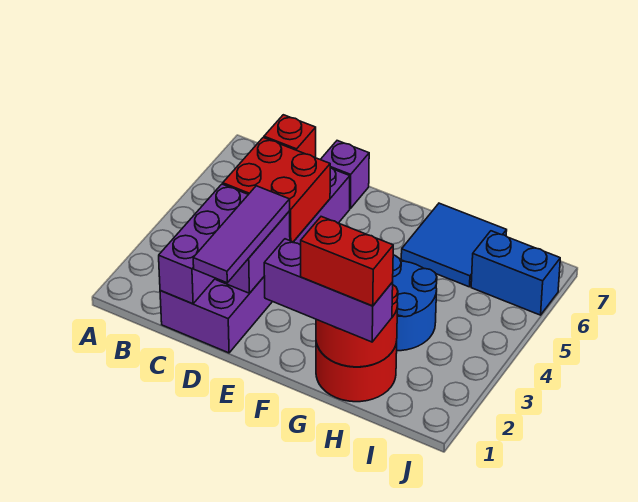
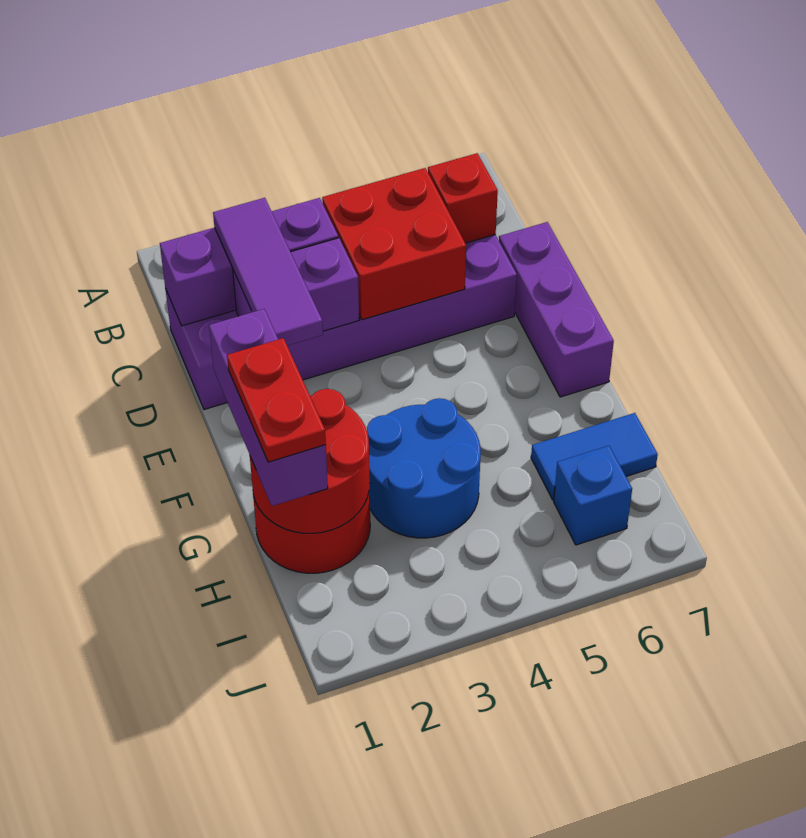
purple tile D1:D3 level 3 -> purple tile C2:E2 level 3
purple brick D7 level 1 -> purple brick D7:F7 level 1
red brick G1:H1 level 4 -> red plate G1:H1 level 4
blue tile G6:H7 level 1 -> blue tile H6:H7 level 1
blue brick I6:J6 level 1 -> blue brick I6 level 1

